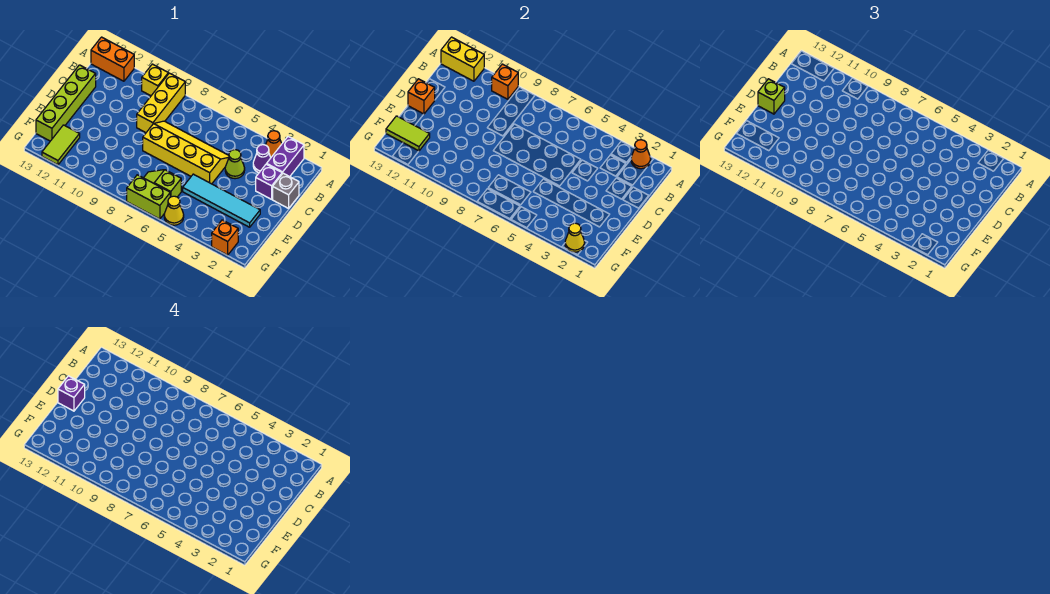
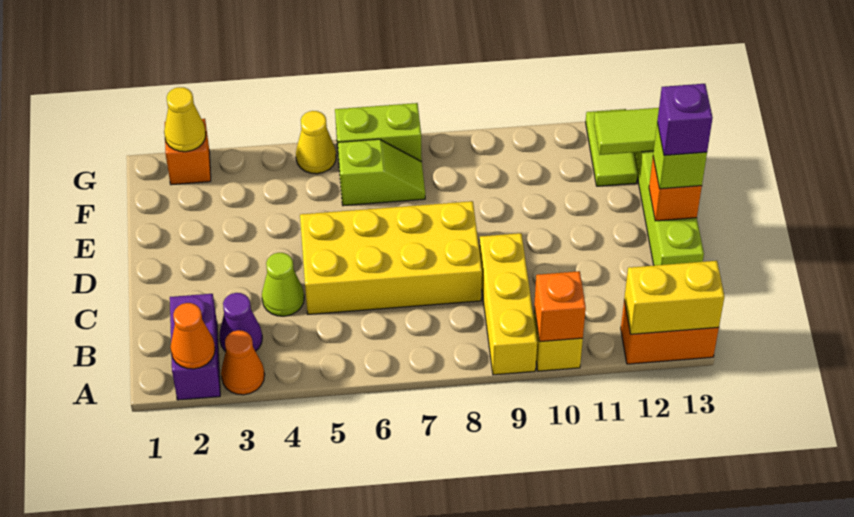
grey brick C1 level 1 -> none
purple brick C2 level 1 -> none
yellow slope C5:D8 level 1 top D -> yellow brick C5:D8 level 1
cyan tile E2:E5 level 1 -> none

